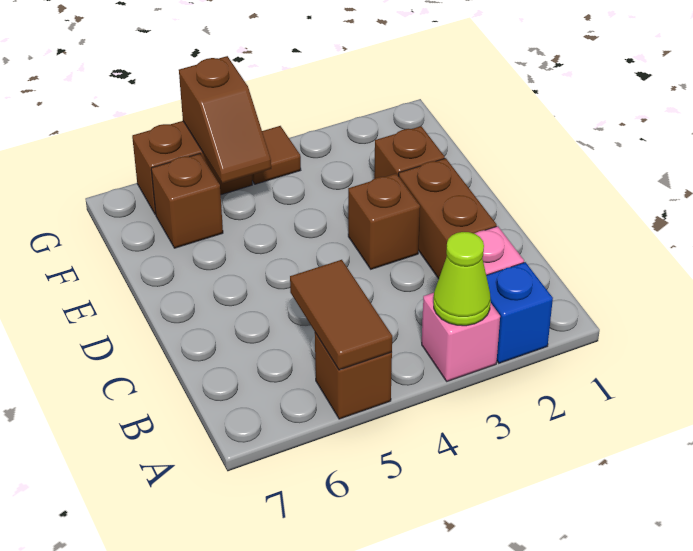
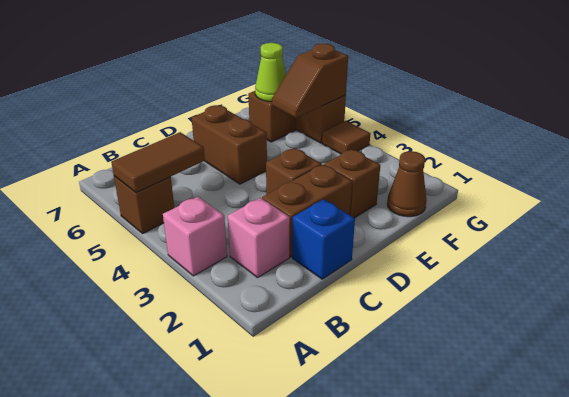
blue brick A2 level 1 -> blue brick C1 level 1
lime cone A3 level 2 -> lime cone F6 level 2
none -> brown brick D5:D6 level 1
none -> brown cone F1 level 1

